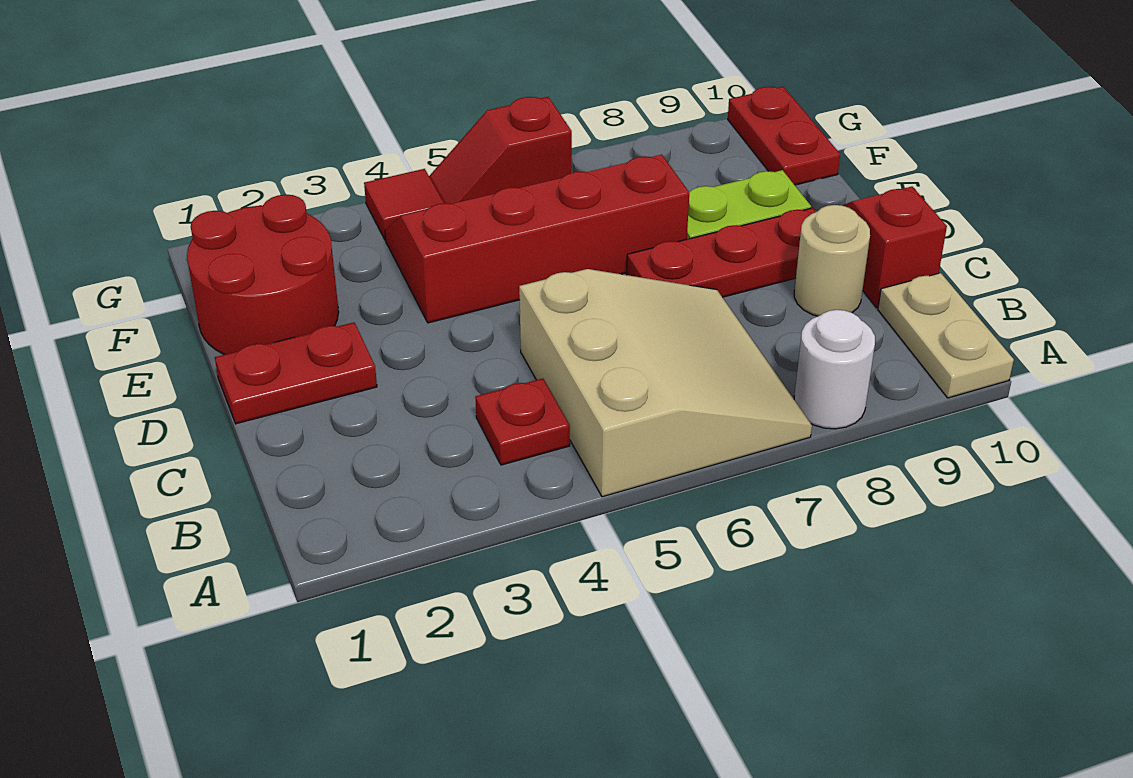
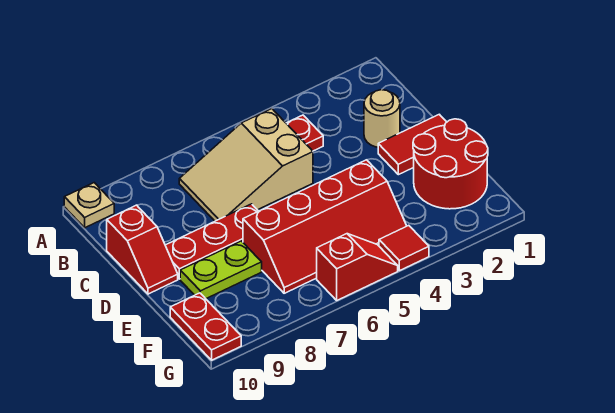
tan slope A5:C7 level 1 top 5 -> tan slope B5:C7 level 1 top 5
white round brick A8 level 1 -> none
tan plate A10:B10 level 1 -> tan plate A10 level 1
tan round brick C9 level 1 -> tan round brick C2 level 1
red plate D1:D2 level 1 -> red tile D1:D2 level 1

